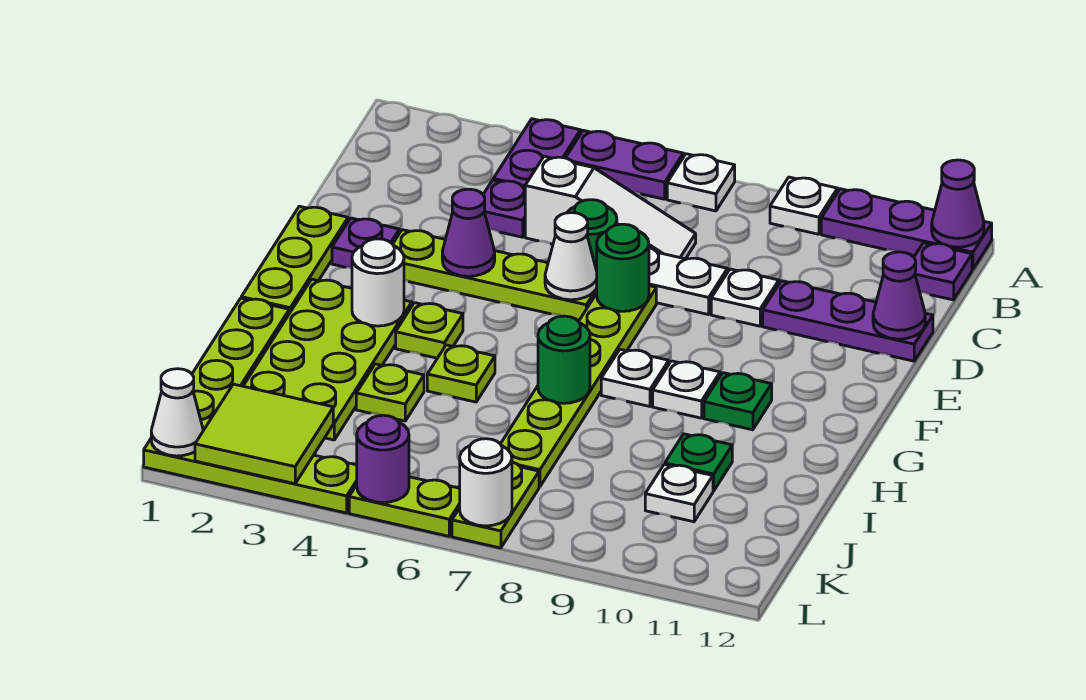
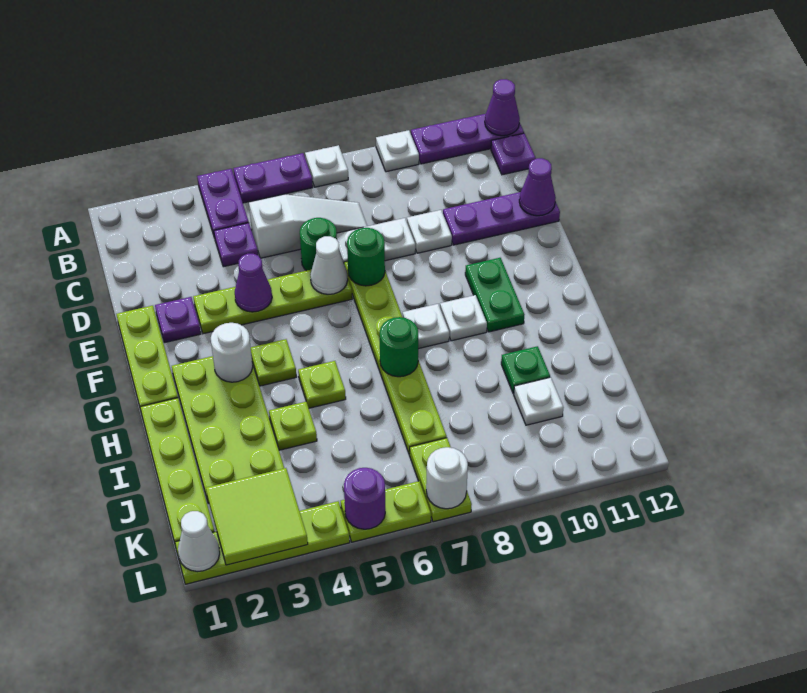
green plate G10 level 1 -> green plate F10:G10 level 1

